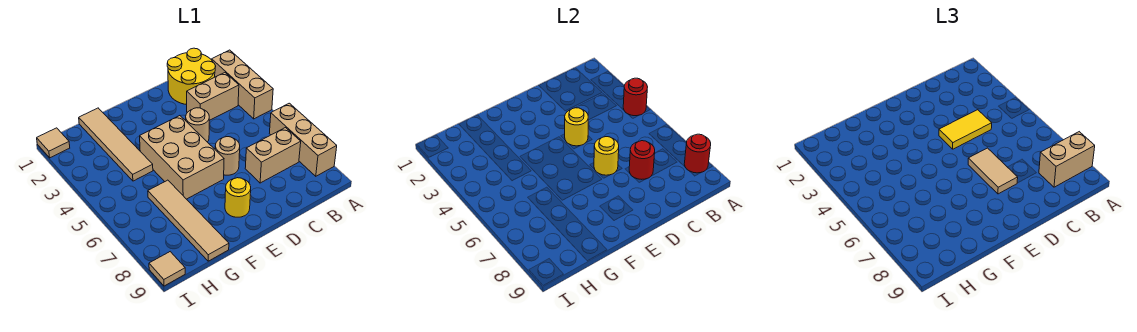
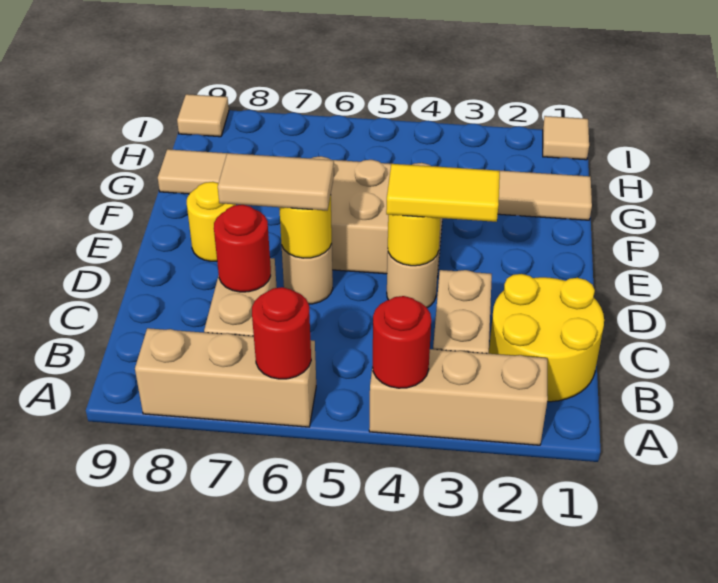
red round brick A8 level 2 -> red round brick A6 level 2
tan brick A8:B8 level 3 -> none
yellow tile C4:D4 level 3 -> yellow tile D3:D4 level 3

